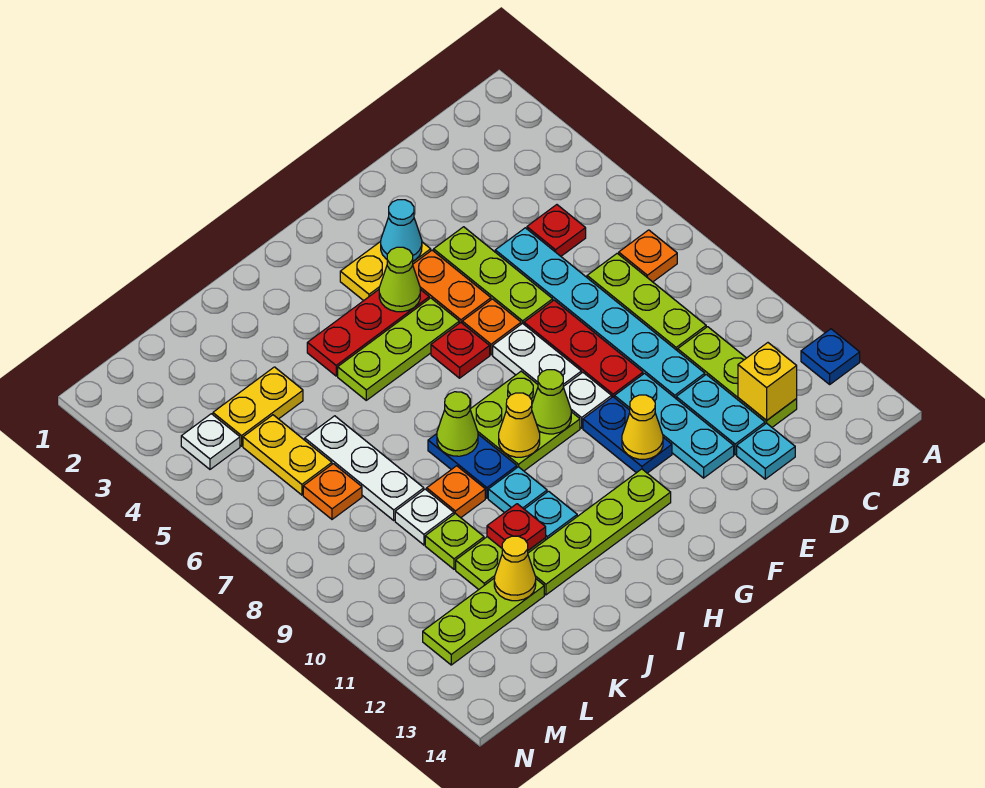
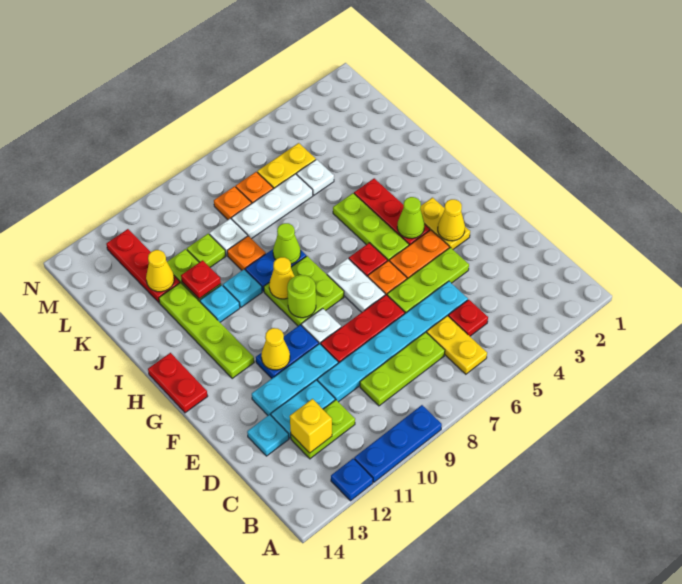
none -> blue plate A9:A11 level 1
orange plate B7 level 1 -> orange plate L8 level 1
lime plate C10:C12 level 1 -> lime plate C11:C12 level 1
cyan cone F3 level 2 -> yellow cone F3 level 2
white plate F7:F8 level 1 -> white plate F7:G7 level 1
lime cone G9 level 2 -> lime round brick G9 level 2
none -> red plate G14:H14 level 1
yellow plate K4:L4 level 1 -> yellow plate B6:C6 level 1
lime plate K12:M12 level 1 -> red plate K12:M12 level 1
white plate M4 level 1 -> white plate K5 level 1

